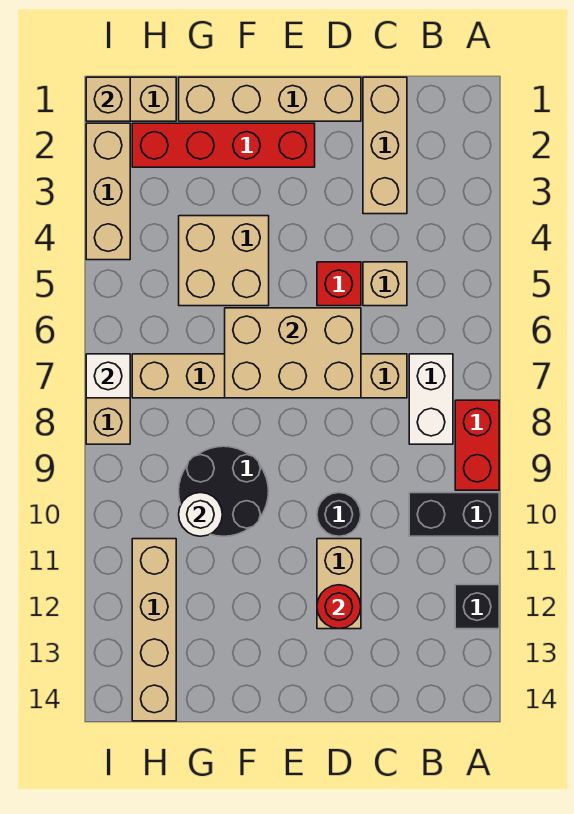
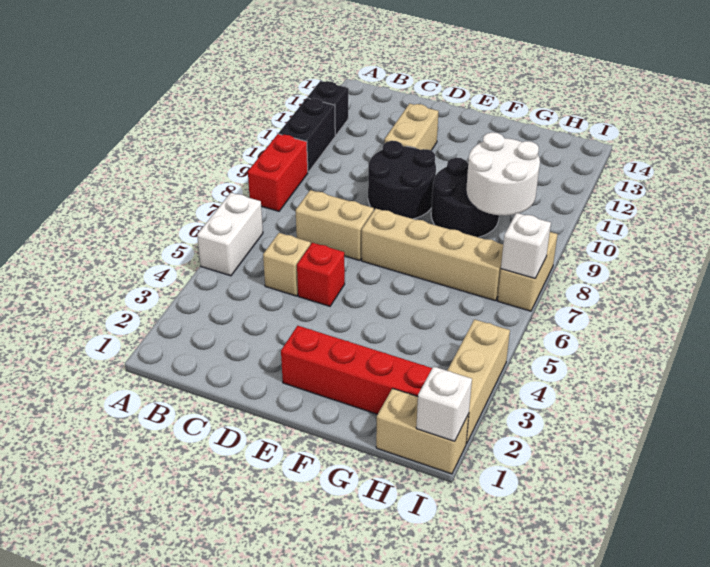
black brick A10:B10 level 1 -> black brick A10:A11 level 1
white brick B7:B8 level 1 -> white brick A5:A6 level 1
tan brick C1:C3 level 1 -> none
tan brick D1:G1 level 1 -> none
tan brick D6:F7 level 2 -> none
black round brick D10 level 1 -> black round brick D9:E10 level 1
red round brick D12 level 2 -> none
tan brick F4:G5 level 1 -> none
white round brick G10 level 2 -> white round brick G9:H10 level 2
tan brick H11:H14 level 1 -> none
tan brick I1 level 2 -> white brick I1 level 2

